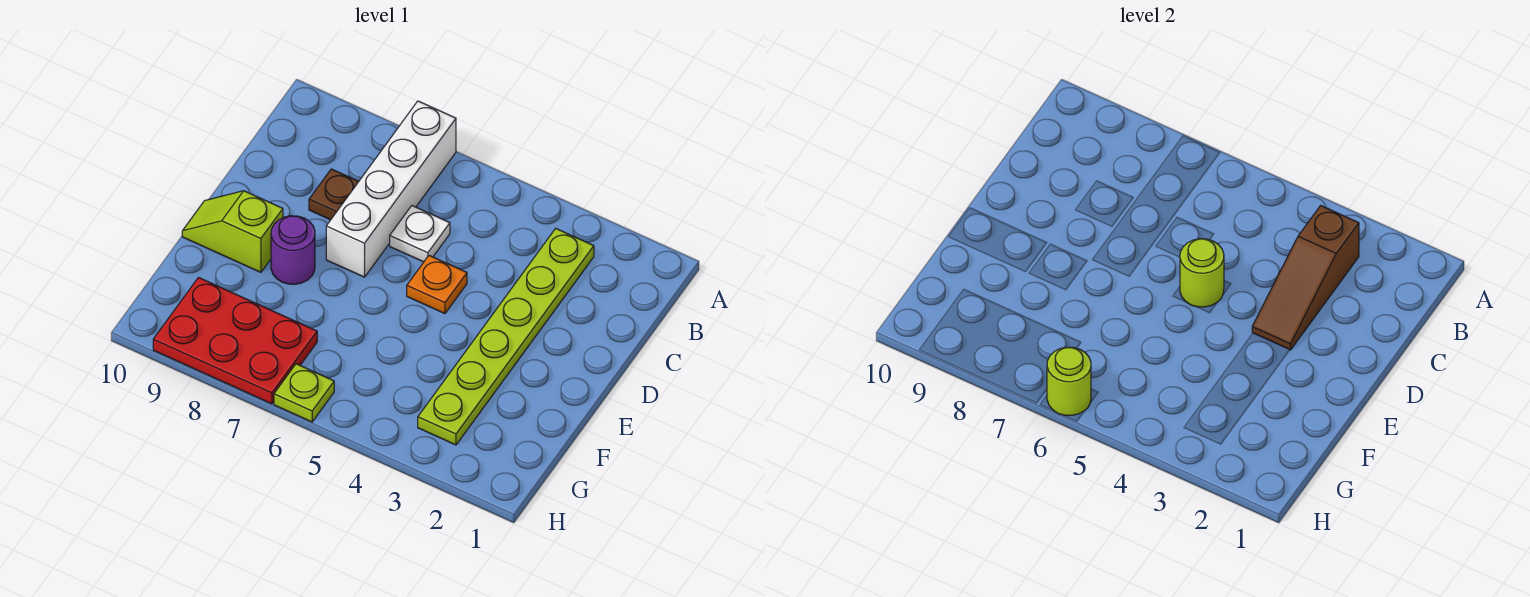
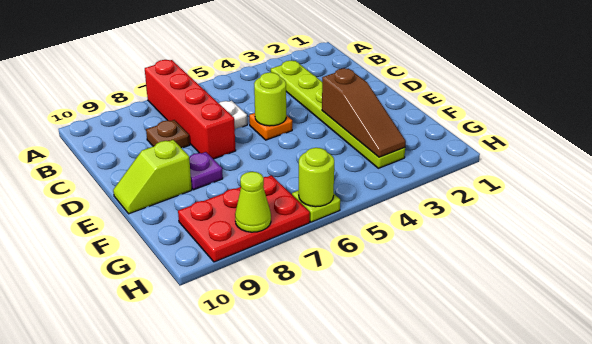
white brick A7:D7 level 1 -> red brick A7:D7 level 1
brown slope B3:D3 level 2 top B -> brown slope E3:G3 level 2 top E
purple round brick E8 level 1 -> purple plate E8 level 1
none -> lime cone H8 level 2

